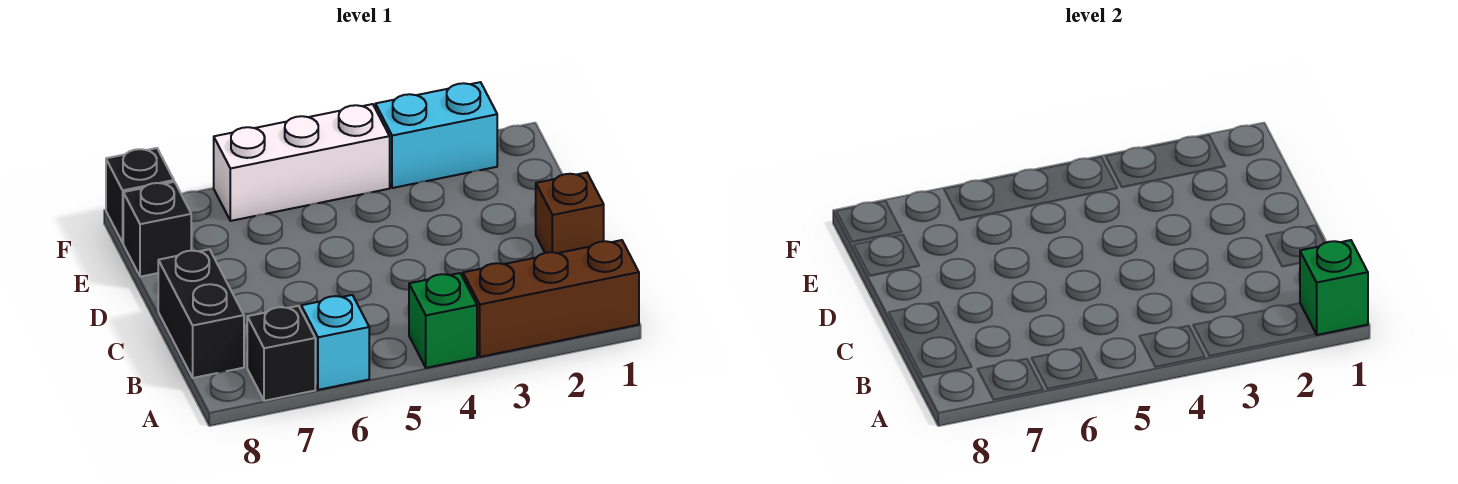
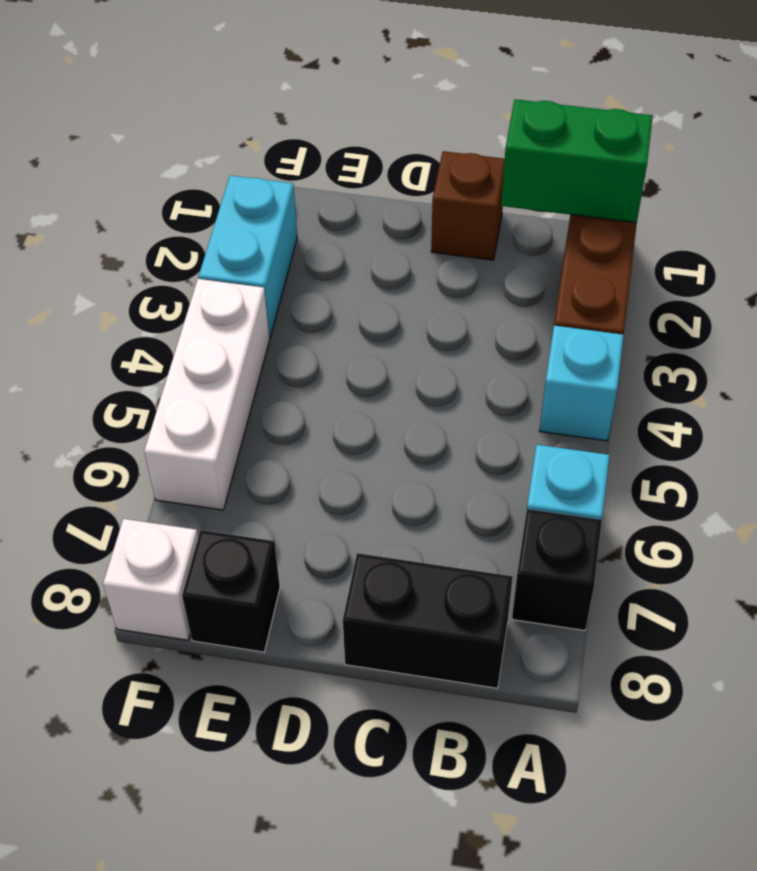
green brick A1 level 2 -> green brick A1:B1 level 2
green brick A4 level 1 -> cyan brick A4 level 1
black brick F8 level 1 -> white brick F8 level 1

